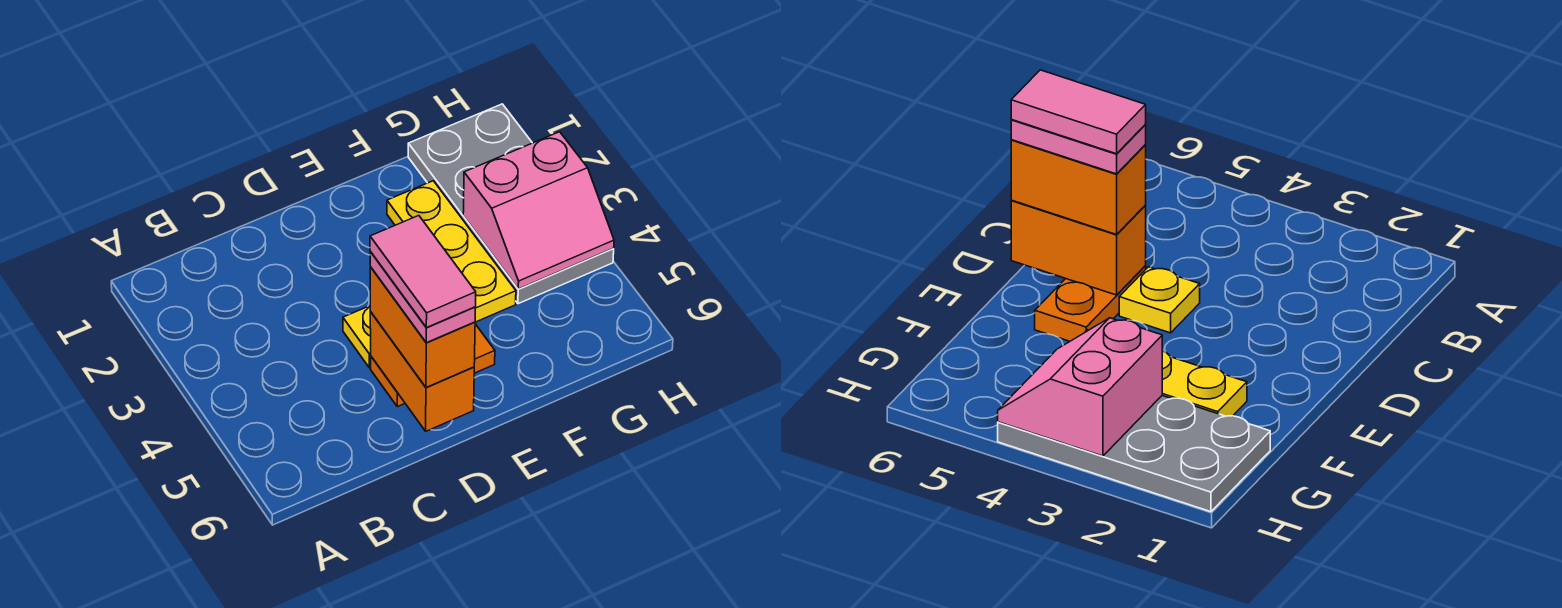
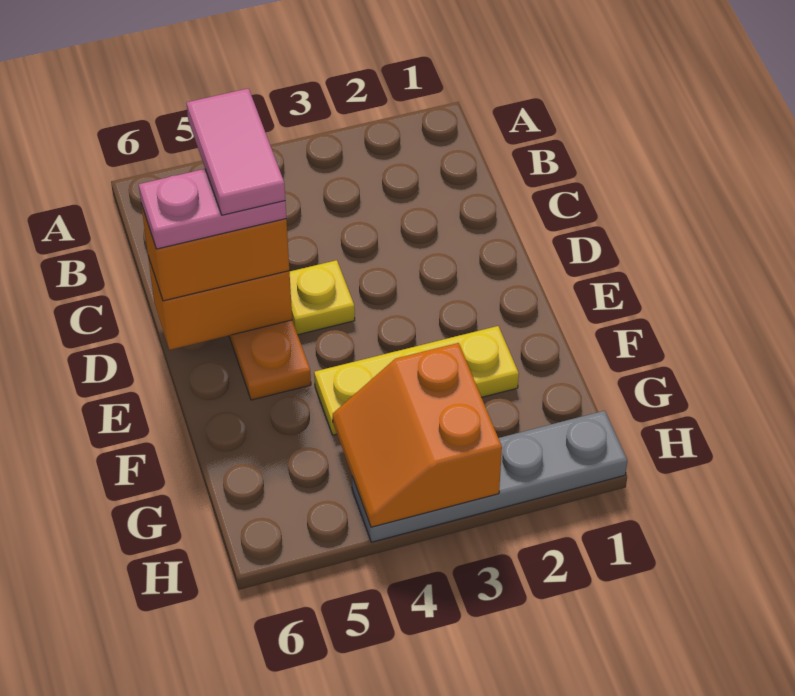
pink tile D5:D6 level 5 -> pink tile C5:D5 level 5
grey plate G1:H4 level 1 -> grey plate H1:H4 level 1
pink slope G3:H4 level 2 top 3 -> orange slope G3:H4 level 2 top 3

